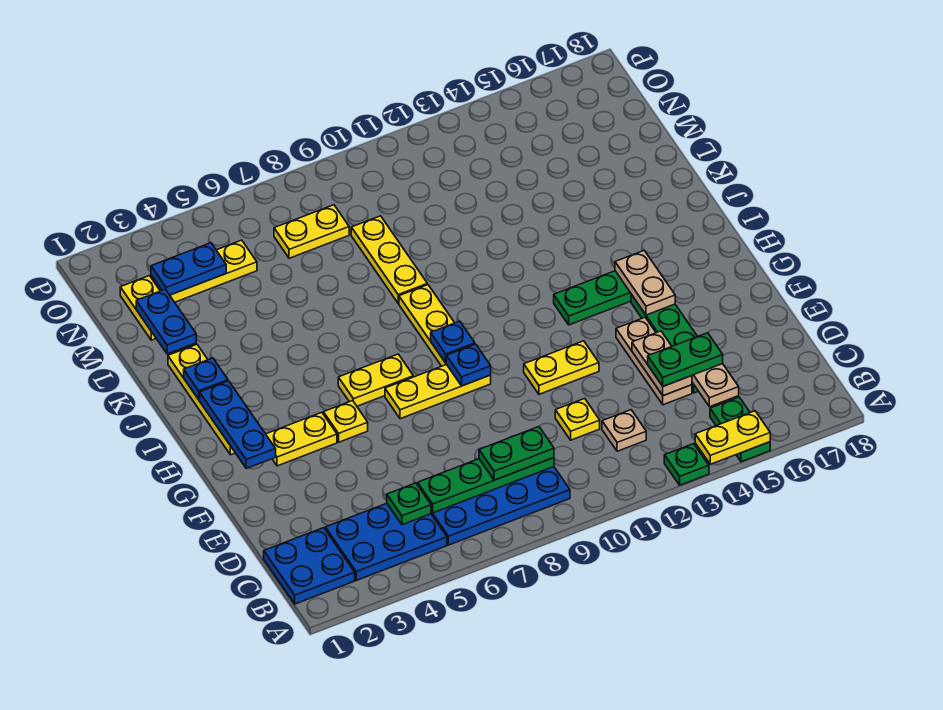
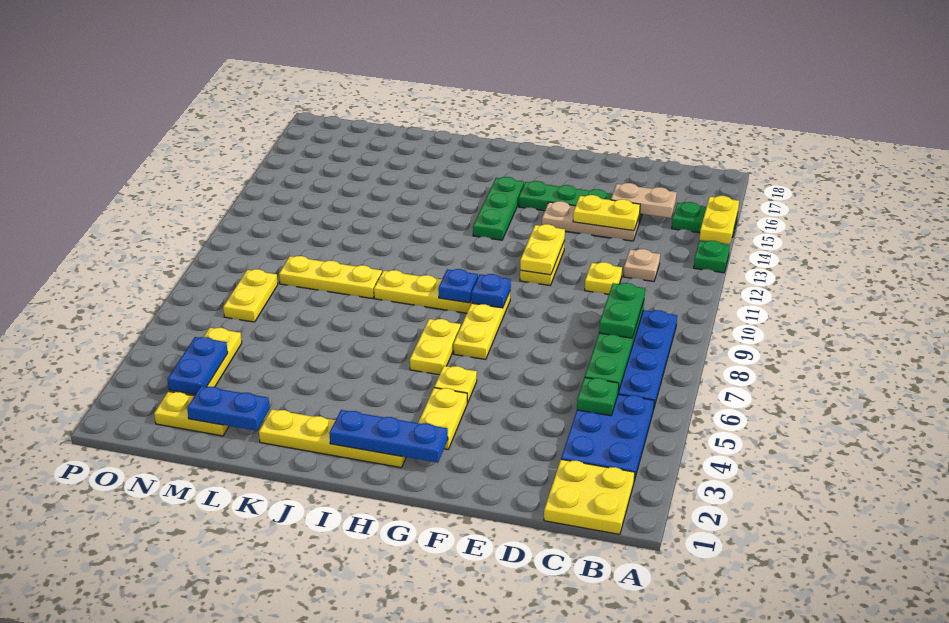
blue plate B1:C2 level 1 -> yellow plate B1:C2 level 1
tan plate D14:E14 level 2 -> yellow plate D14:E14 level 2
green plate D14:D15 level 3 -> none
none -> yellow plate F11:F12 level 2
tan plate G15:H15 level 2 -> none
blue plate J2 level 2 -> none

